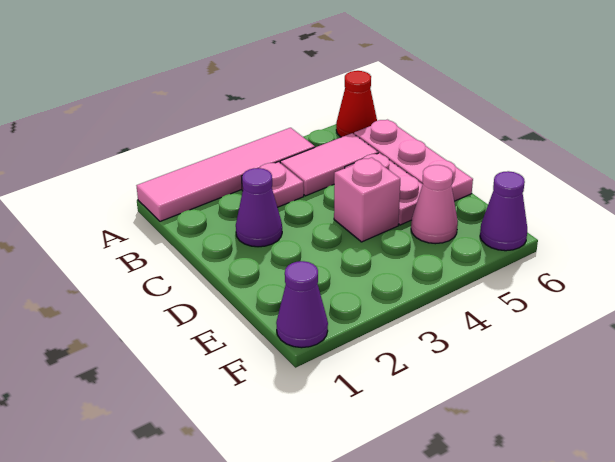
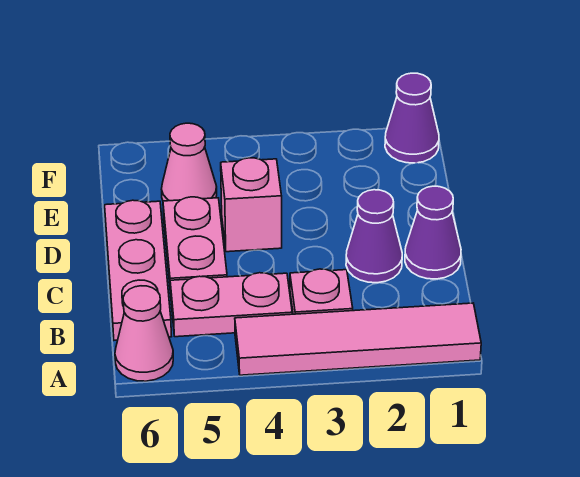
red cone A6 level 1 -> pink cone A6 level 1
pink tile B4:B5 level 1 -> pink plate B4:B5 level 1
purple cone F6 level 1 -> purple cone C1 level 1

